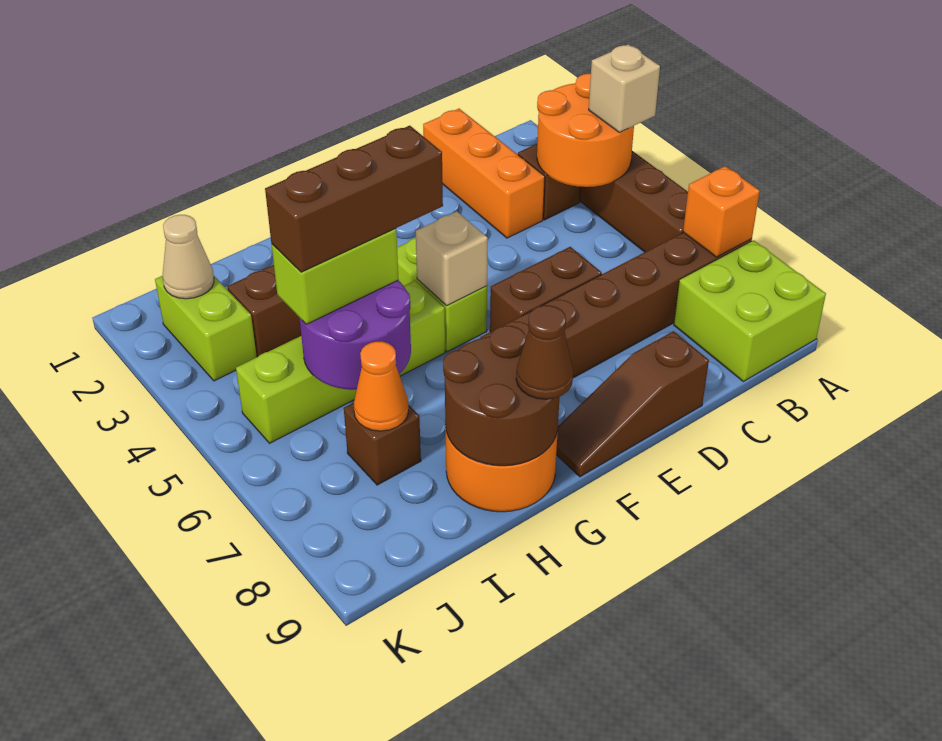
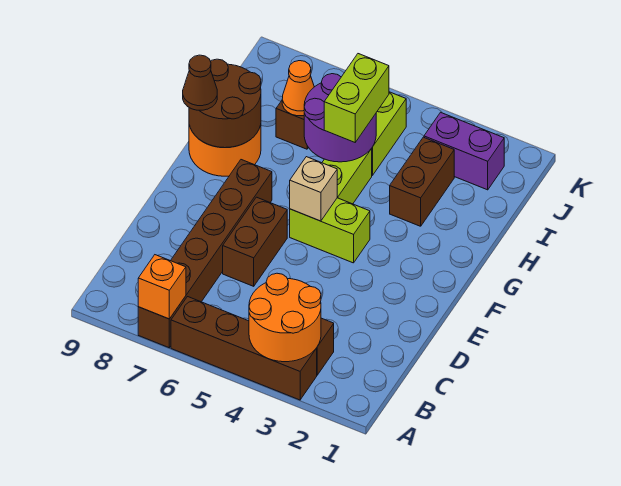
tan brick A4 level 3 -> none
lime brick A8:B9 level 1 -> none
orange brick C1:C3 level 1 -> none
brown slope D9:F9 level 1 top D -> none
brown brick G5:I5 level 4 -> none
lime brick J2:J3 level 1 -> purple brick J2:J3 level 1
tan cone J2 level 2 -> none

